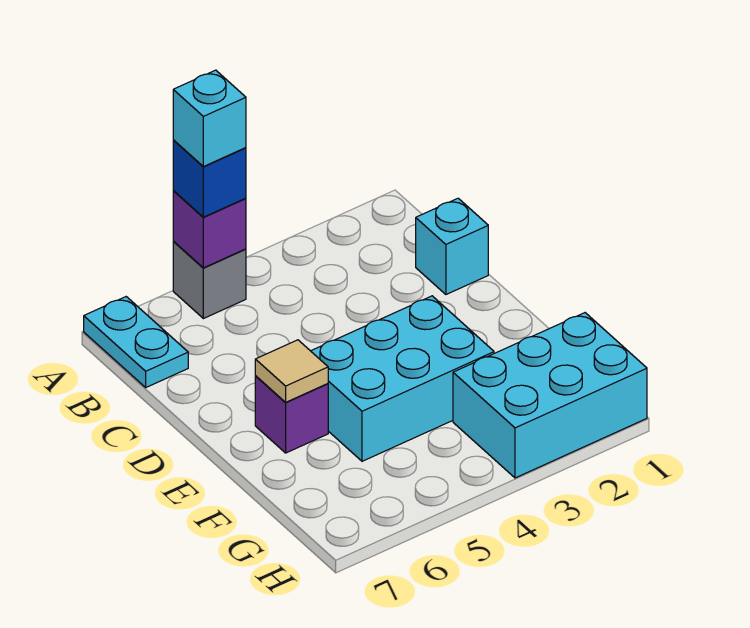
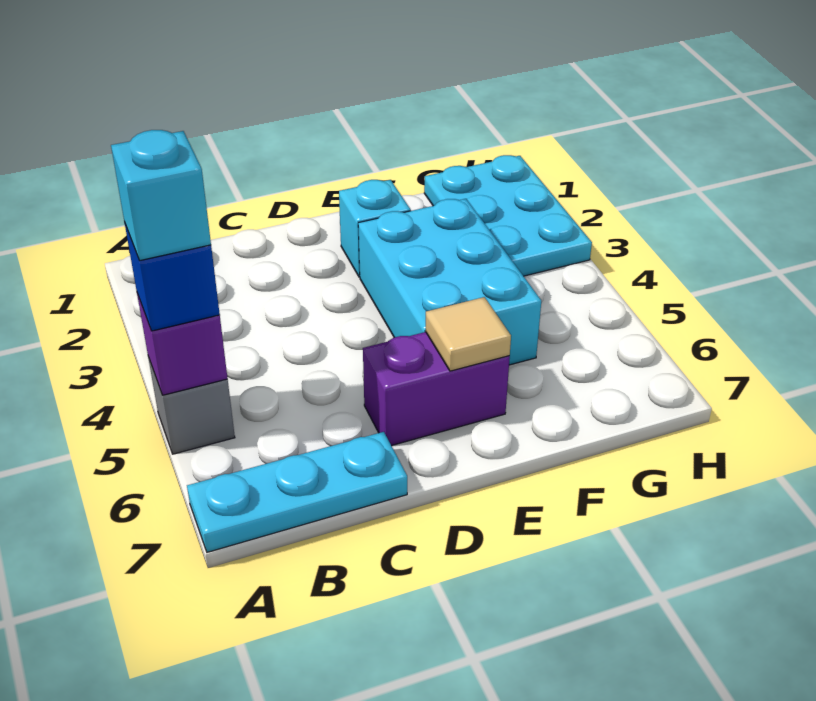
cyan plate A7:B7 level 1 -> cyan plate A7:C7 level 1
cyan brick C1 level 1 -> cyan brick E2 level 1
purple brick E6 level 1 -> purple brick D6:E6 level 1
cyan brick G1:H3 level 1 -> cyan plate G1:H3 level 1

